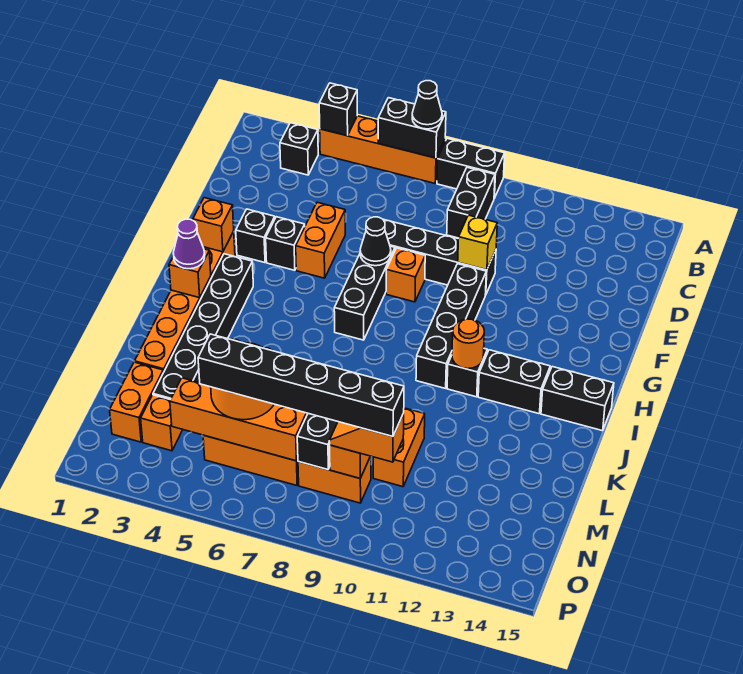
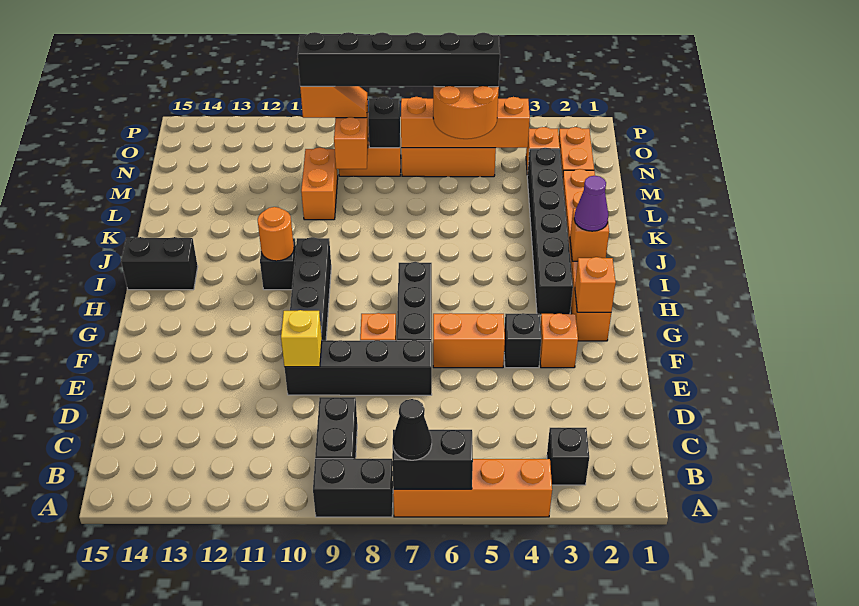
black brick A4 level 2 -> none
orange brick E5:F5 level 1 -> orange brick F5:F6 level 1
black brick F3 level 1 -> orange brick F3 level 1
black cone F7 level 2 -> none
black brick I12:I13 level 1 -> none

